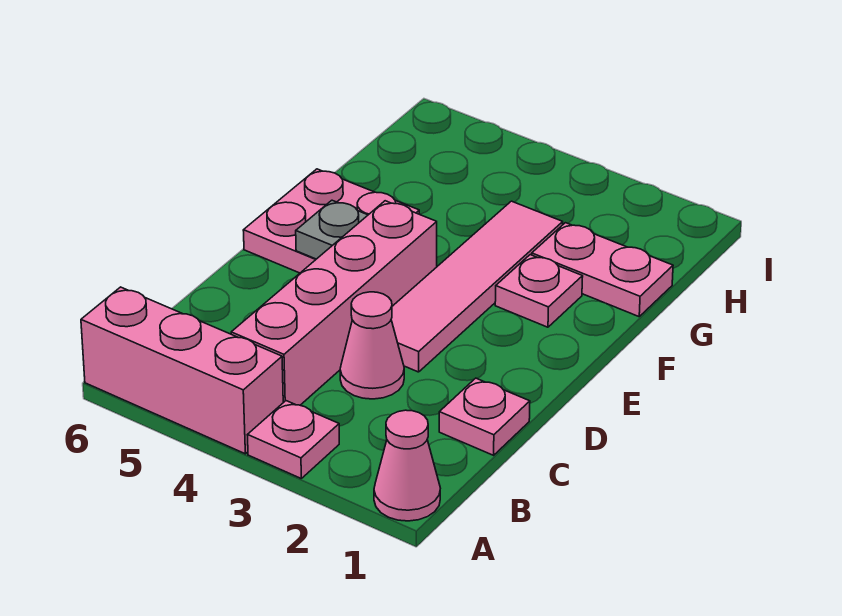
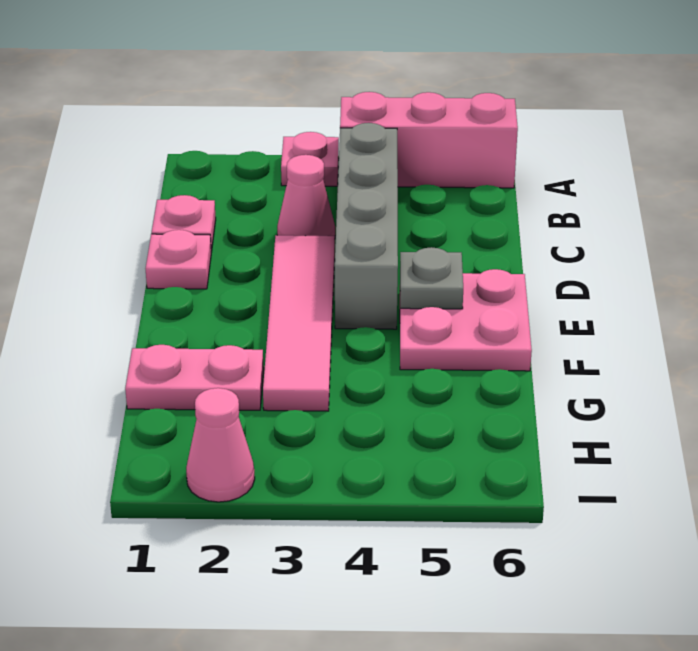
pink cone A1 level 1 -> pink cone I2 level 1
pink brick B4:E4 level 1 -> grey brick B4:E4 level 1
pink plate F2 level 1 -> pink plate D1 level 1

